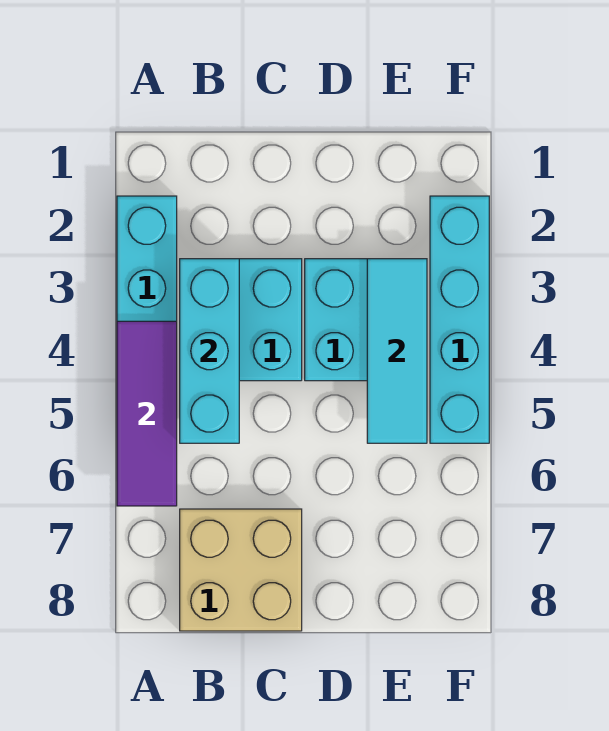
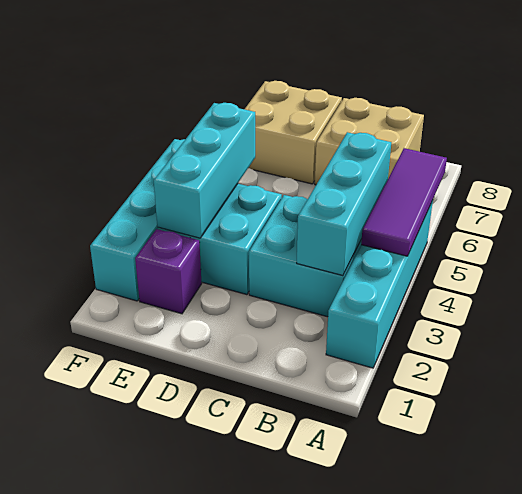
none -> tan brick D7:E8 level 1
none -> purple brick E2 level 1
cyan tile E3:E5 level 2 -> cyan brick E3:E5 level 2

